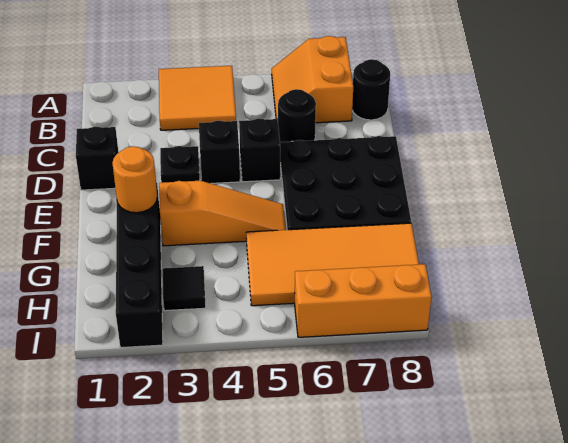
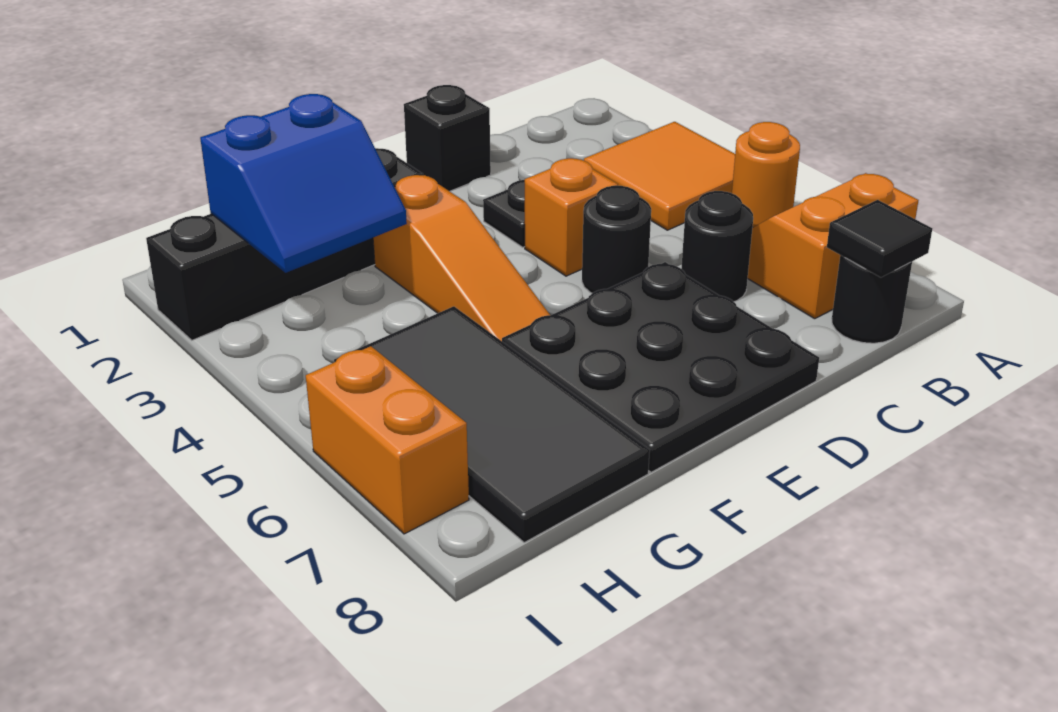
black brick D4 level 1 -> orange brick D4 level 1
black brick D5 level 1 -> black round brick D5 level 1
orange round brick F2 level 2 -> orange round brick A5 level 1
none -> blue slope G2:H3 level 2 top 2
orange tile G5:H8 level 1 -> black tile G5:H8 level 1
black tile H3 level 1 -> black tile B8 level 2
orange brick I6:I8 level 1 -> orange brick I6:I7 level 1

